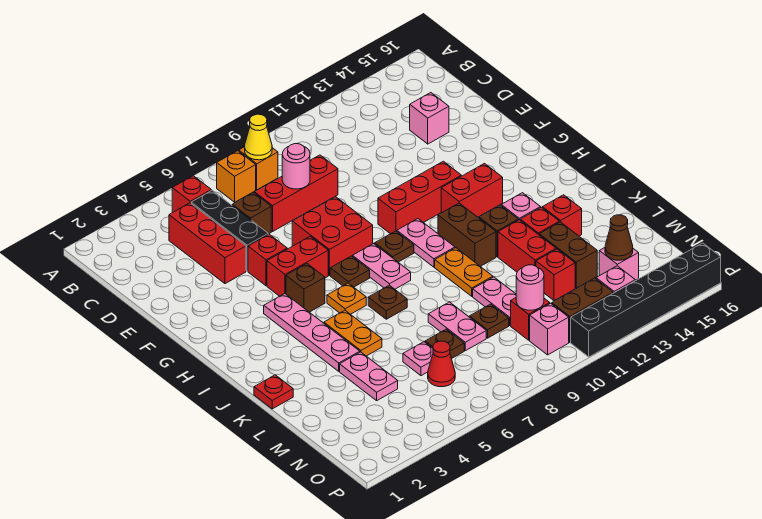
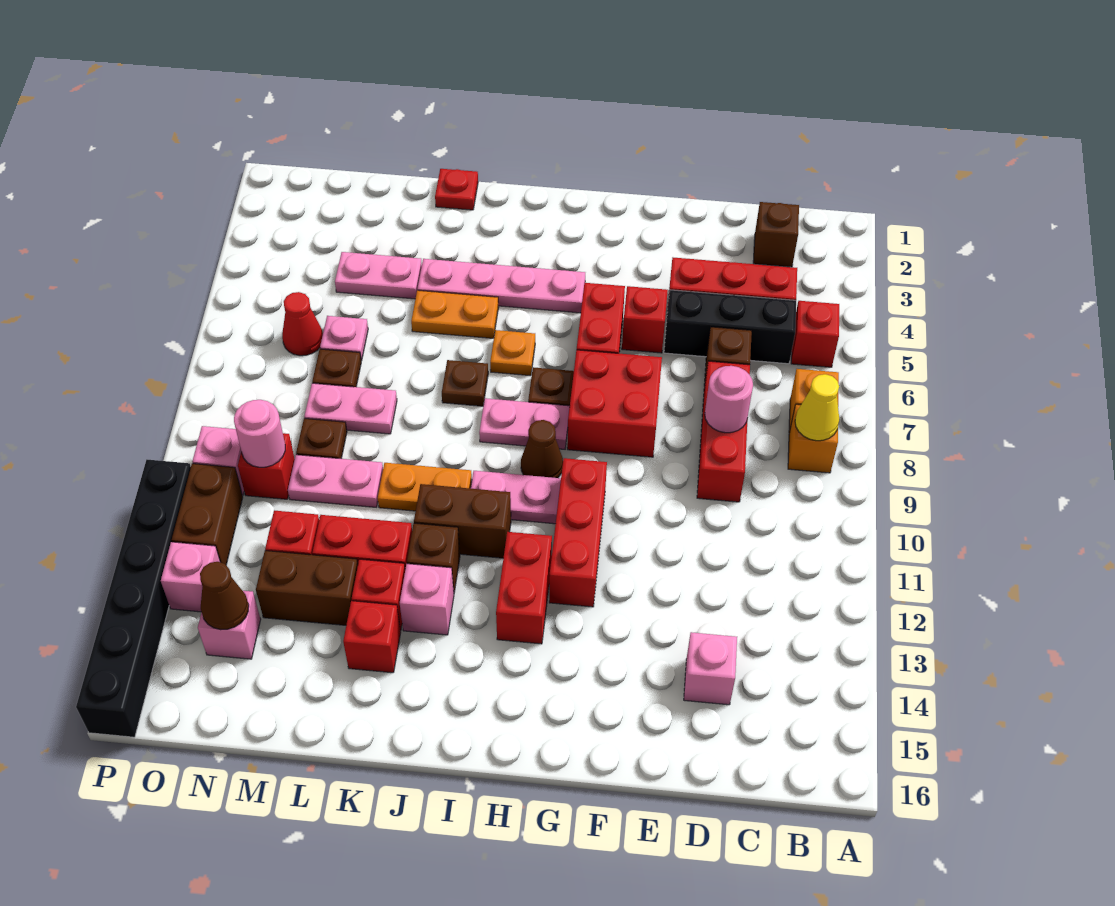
brown brick H5 level 1 -> brown brick C2 level 1
brown plate H9 level 1 -> brown cone H9 level 1

